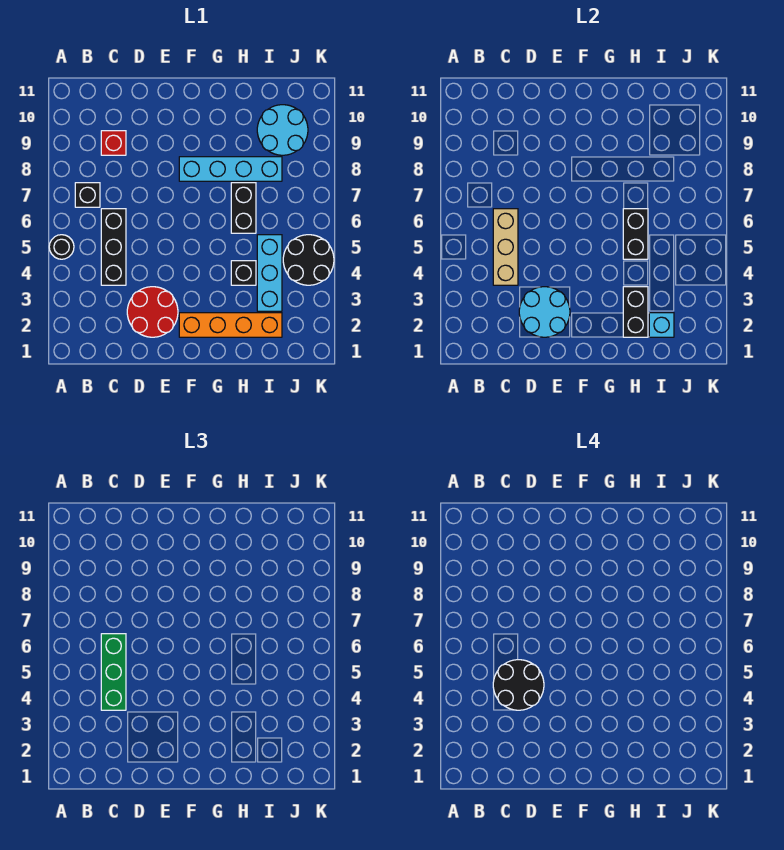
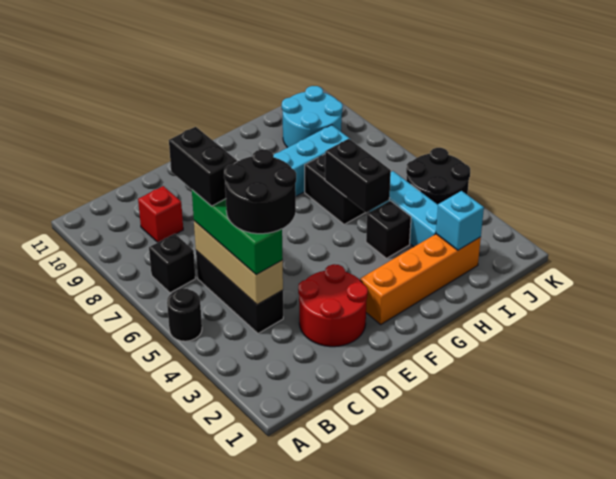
cyan round brick D2:E3 level 2 -> none
black brick H2:H3 level 2 -> black brick C6:C7 level 4

